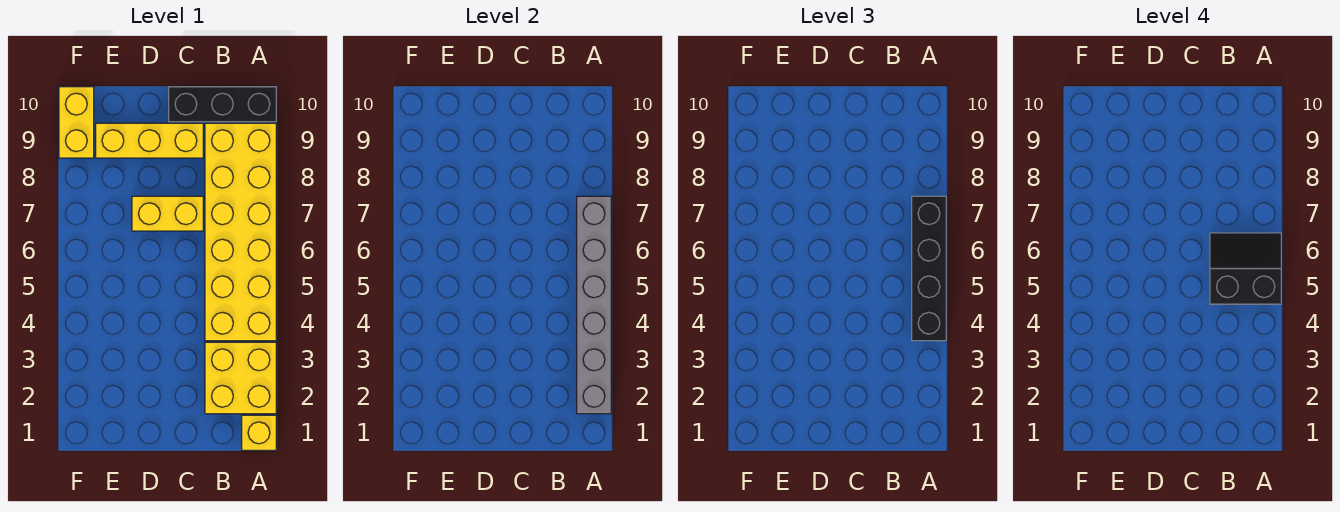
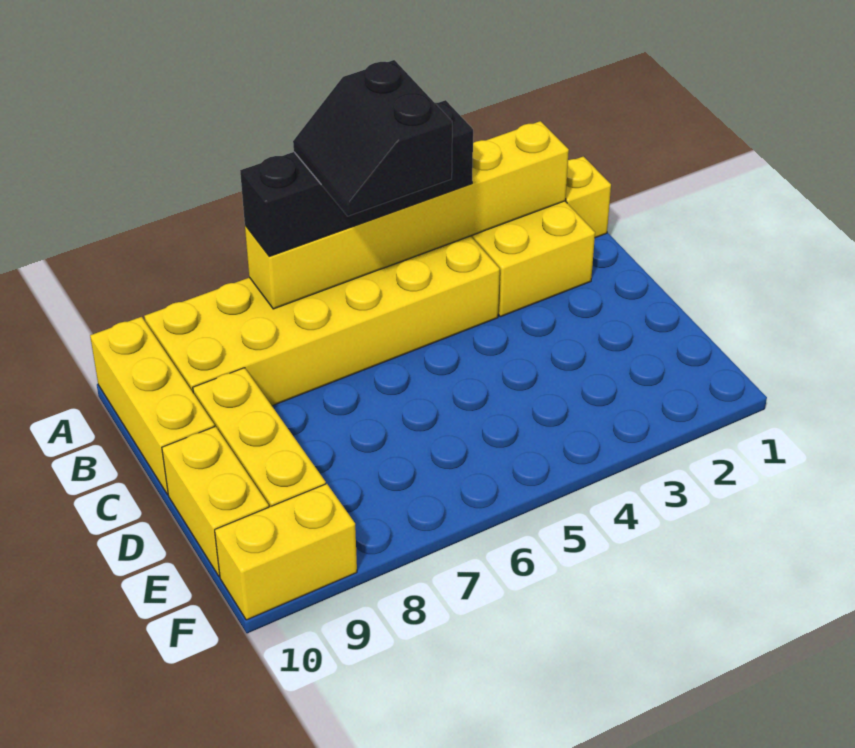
grey brick A2:A7 level 2 -> yellow brick A2:A7 level 2
black brick A10:C10 level 1 -> yellow brick A10:C10 level 1
yellow brick C7:D7 level 1 -> yellow brick D10:E10 level 1

